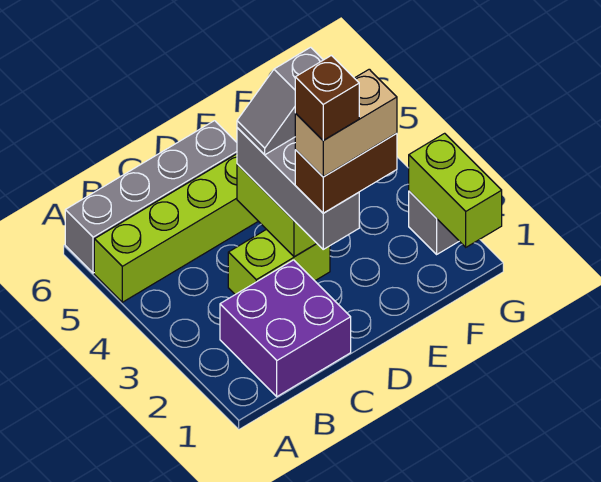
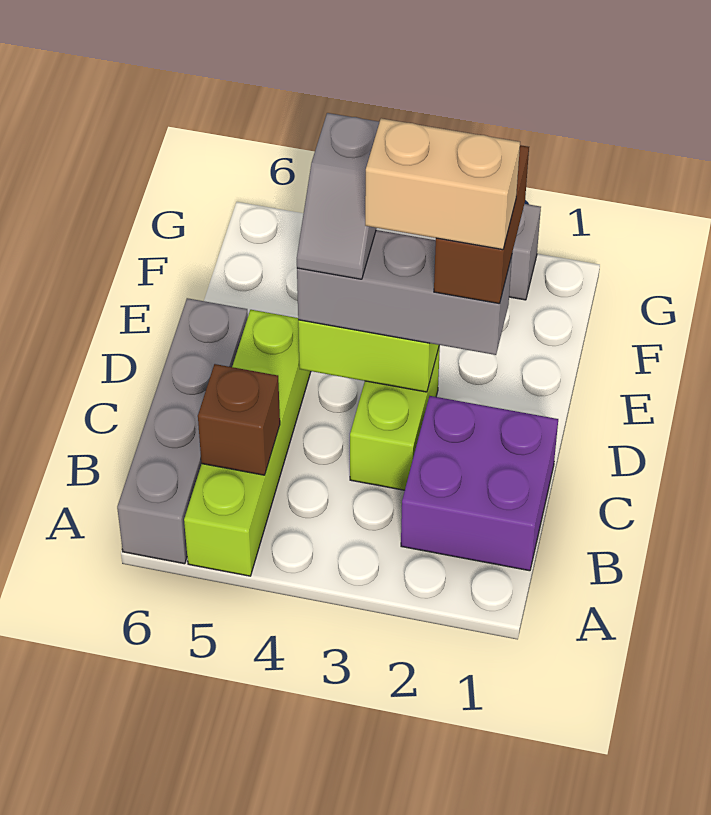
tan brick D2:E2 level 5 -> tan brick D2:D3 level 5
brown brick D2 level 6 -> brown brick B5 level 2
lime brick G1:G2 level 2 -> none

